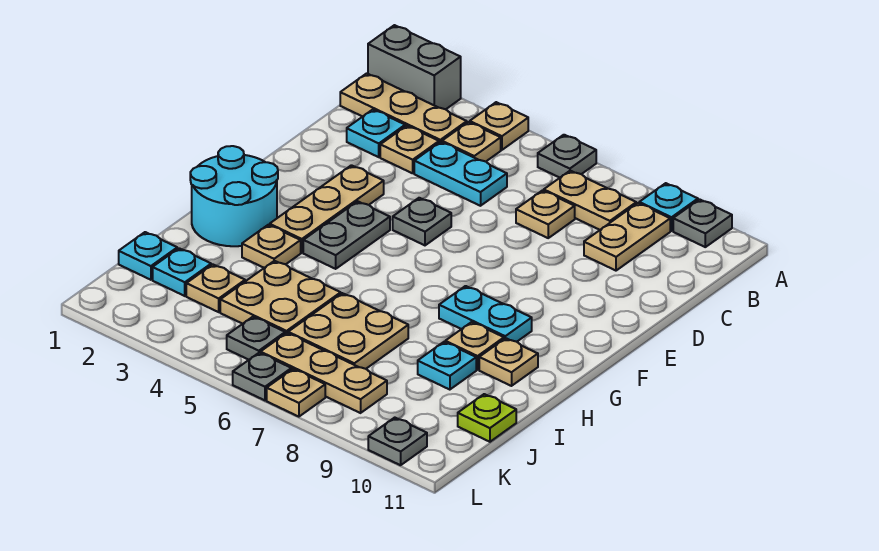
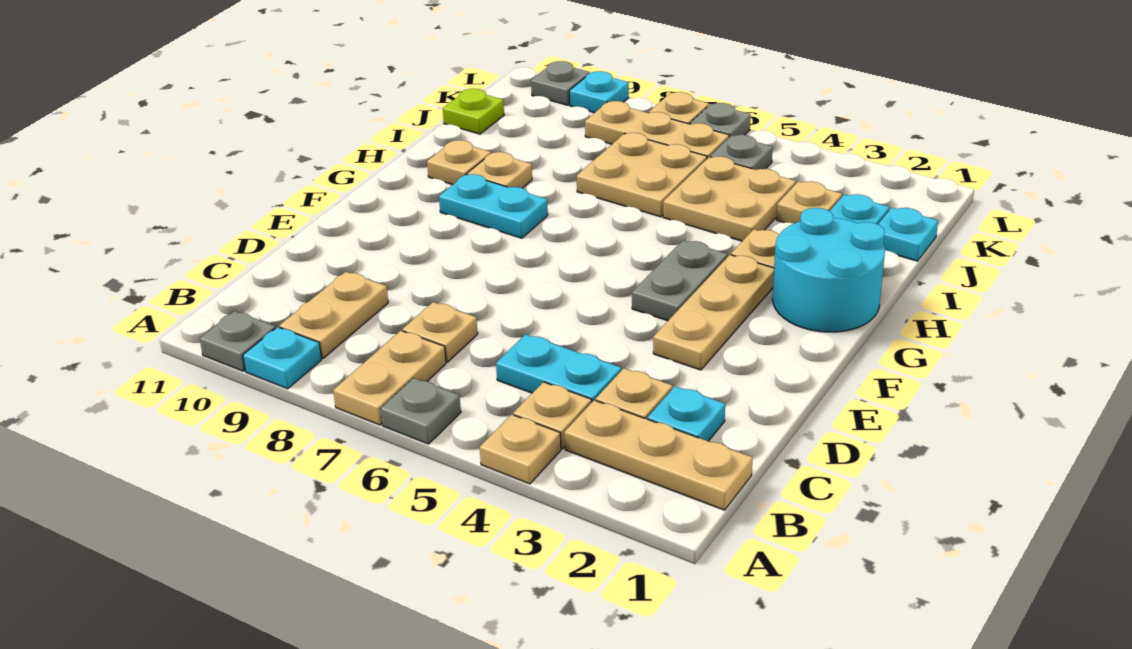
grey brick A1:A2 level 1 -> none
tan plate B7:B8 level 1 -> tan plate A7:B7 level 1
grey plate E5 level 1 -> none
cyan plate I9 level 1 -> cyan plate L9 level 1

